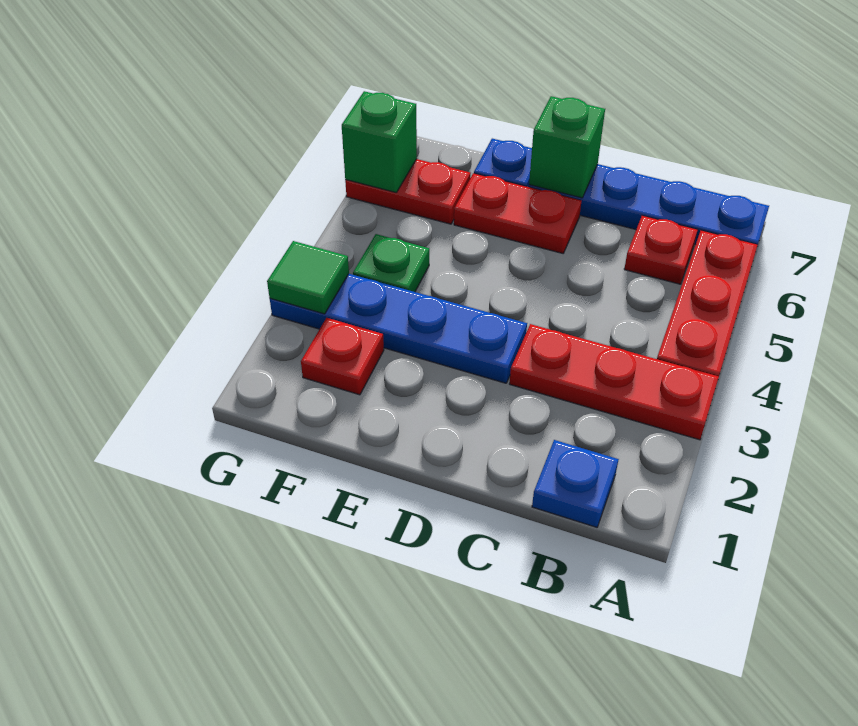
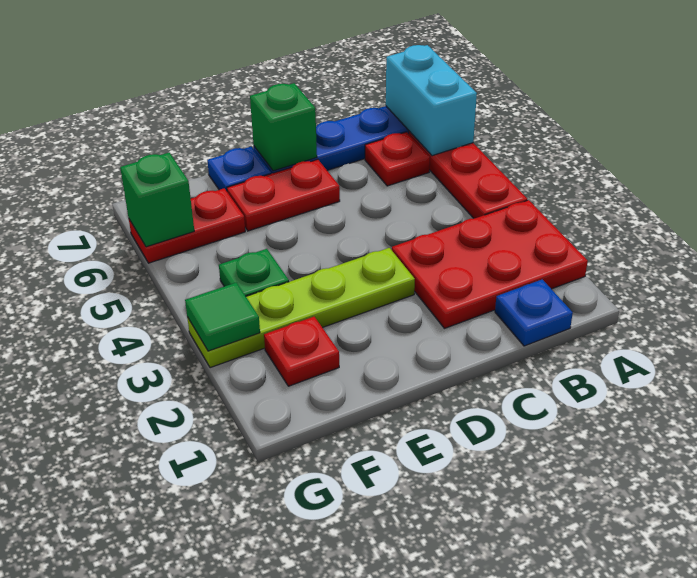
red plate A3:C3 level 1 -> red plate A2:C3 level 1
none -> cyan brick A6:A7 level 2
blue plate D3:G3 level 1 -> lime plate D3:G3 level 1

